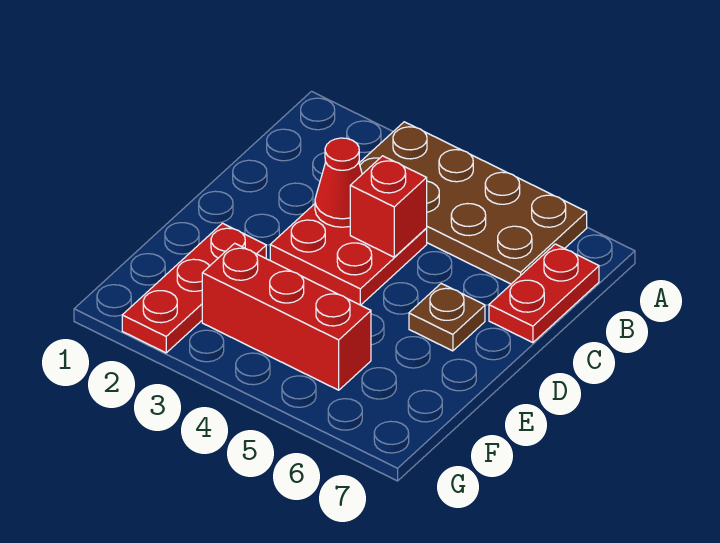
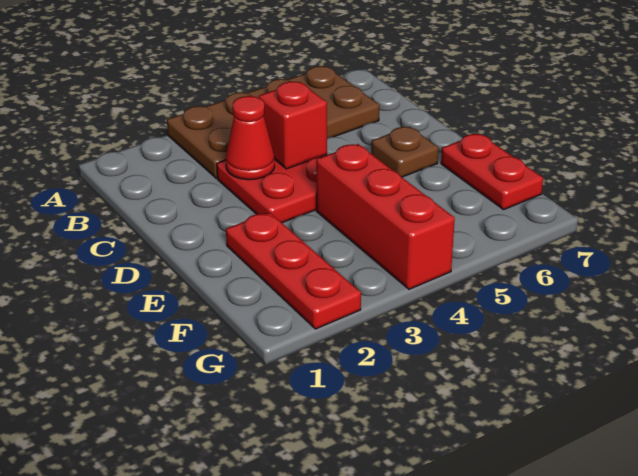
red plate B7:C7 level 1 -> red plate E7:F7 level 1
red brick F3:F5 level 1 -> red brick E4:G4 level 1

